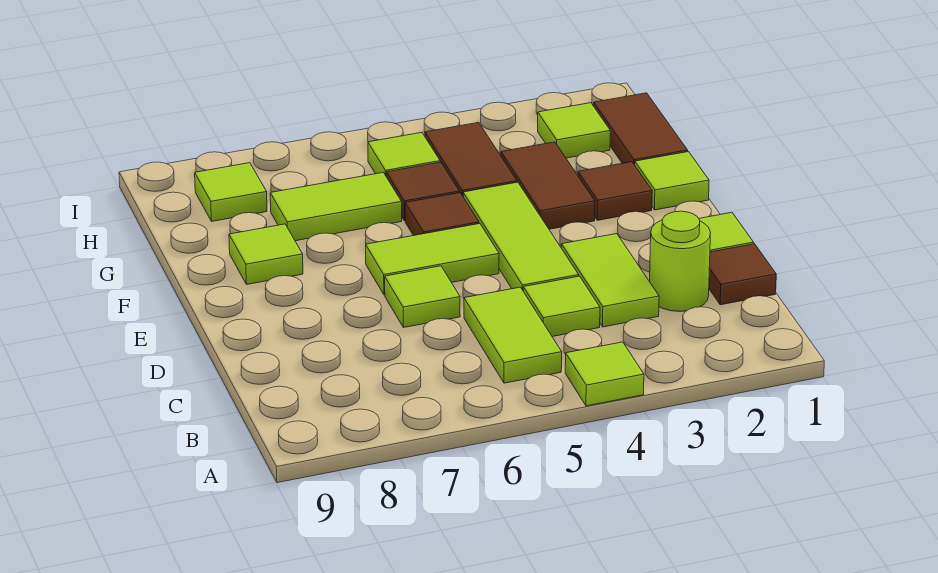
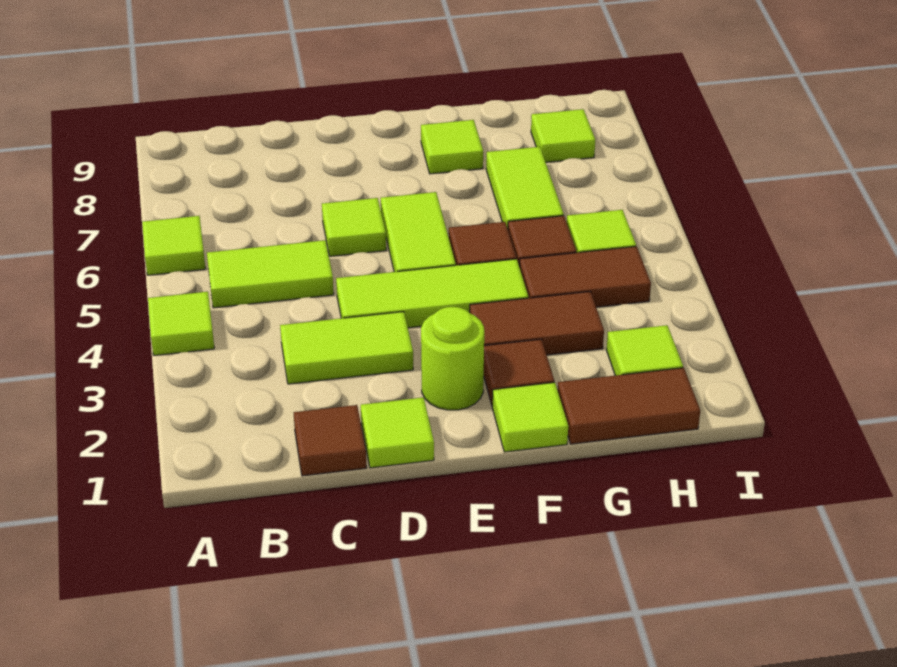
lime round brick C2 level 1 -> lime round brick E2 level 1
lime tile C4 level 1 -> lime tile A6 level 1

